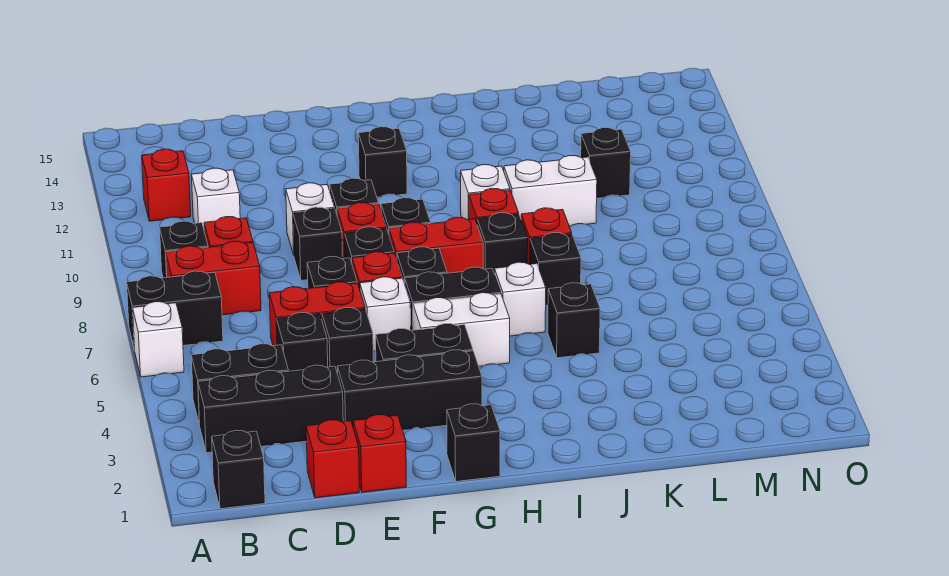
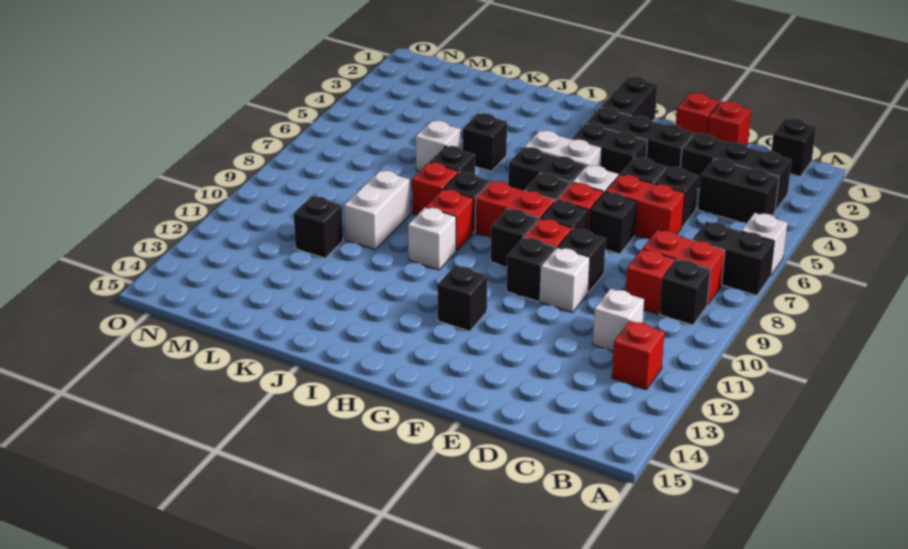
black brick G1 level 1 -> black brick G1:G2 level 1
white brick I6 level 1 -> white brick K6 level 1
white brick J10:K10 level 1 -> white brick K9:K10 level 1

